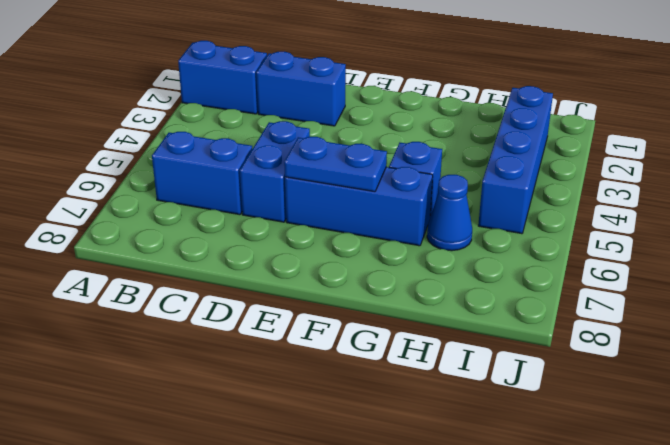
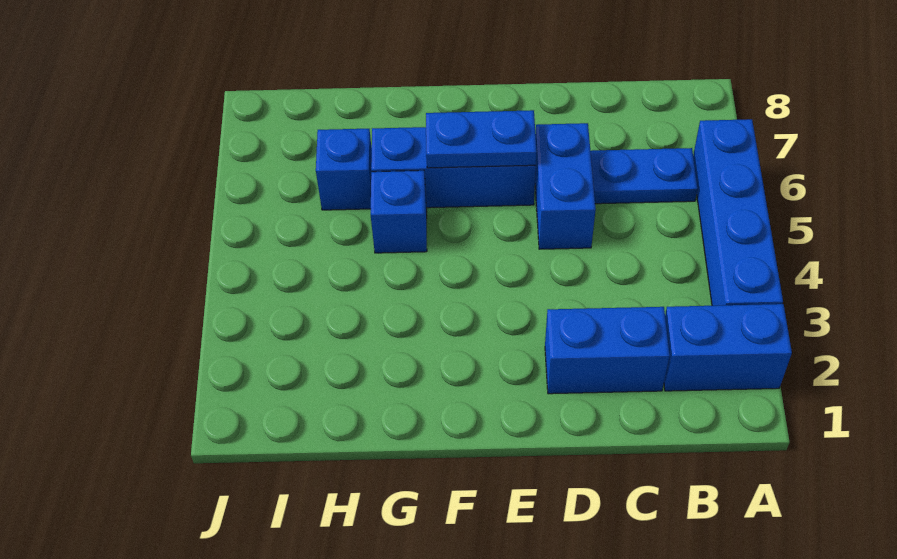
blue brick B6:C6 level 1 -> blue plate B6:C6 level 1
blue cone H6 level 1 -> blue brick H6 level 1
blue brick I2:I5 level 1 -> blue brick A3:A6 level 1

